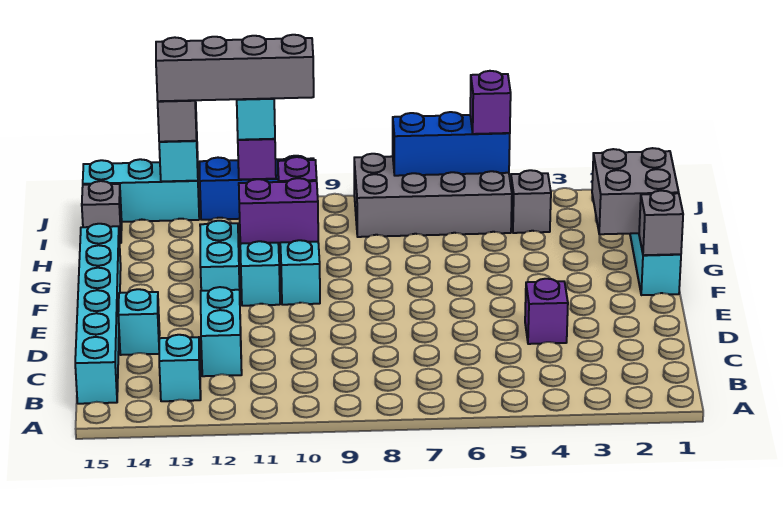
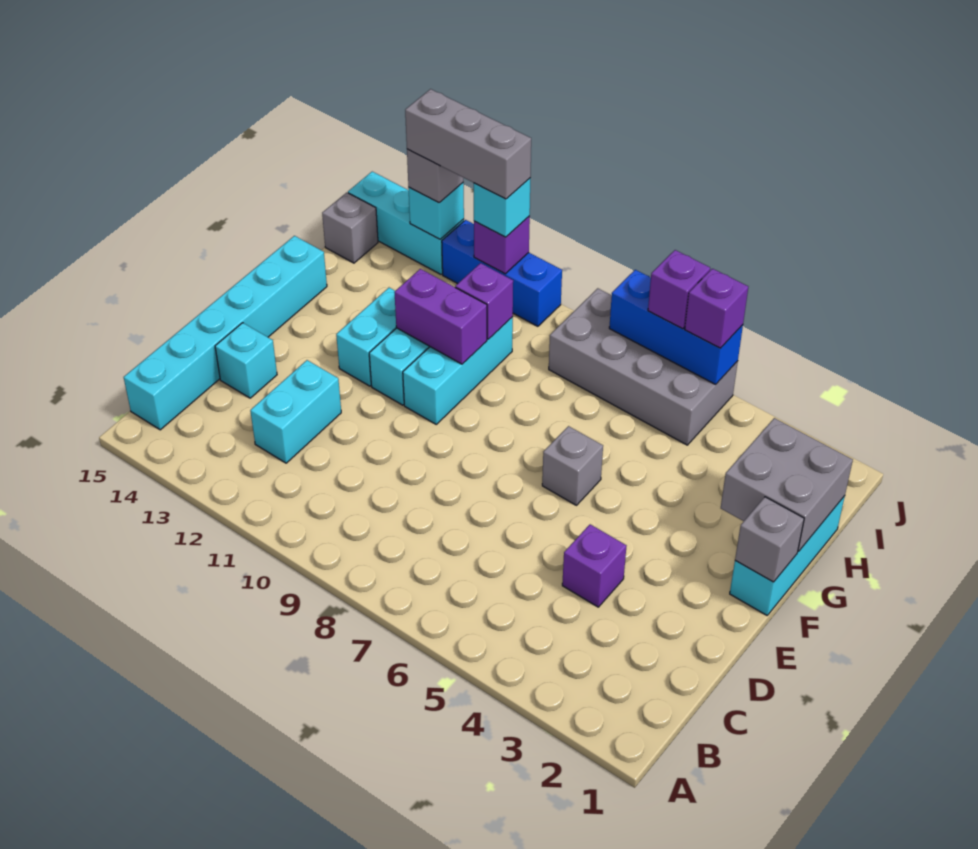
cyan brick B13 level 1 -> none
grey brick I4 level 1 -> grey brick F6 level 1
none -> purple brick J6 level 3
grey brick J10:J13 level 4 -> grey brick J11:J13 level 4

